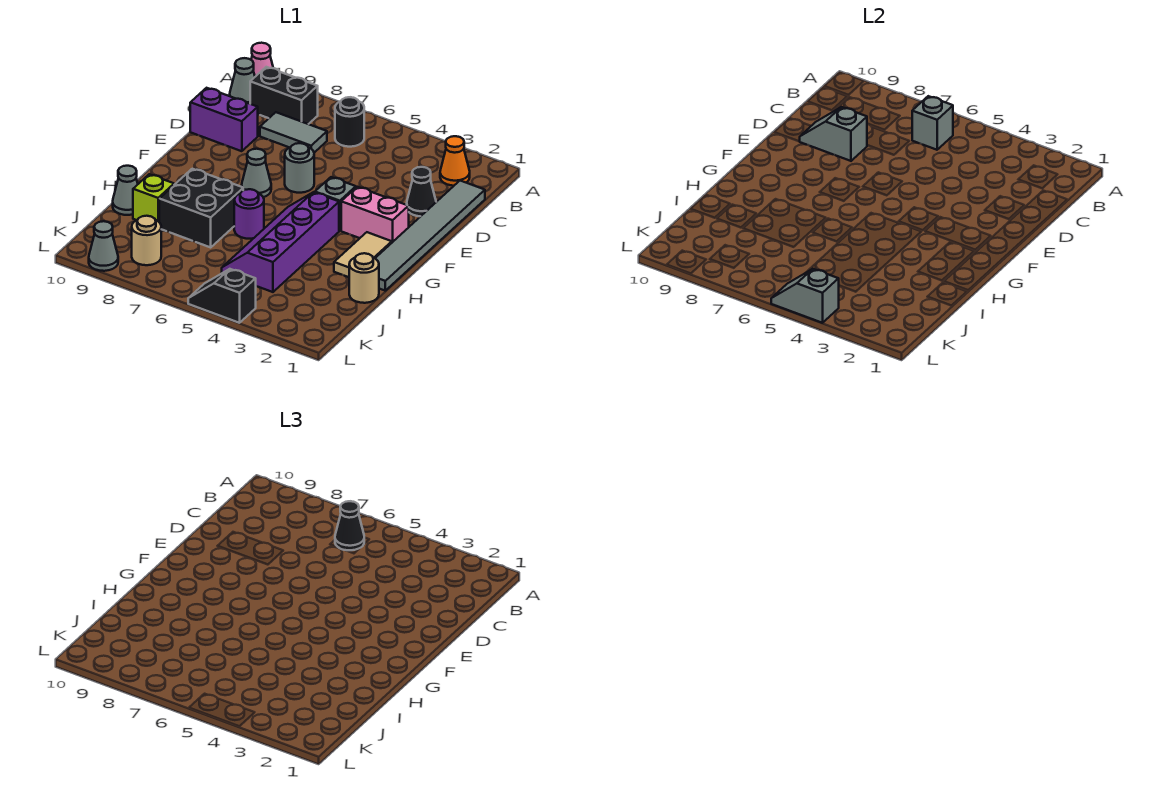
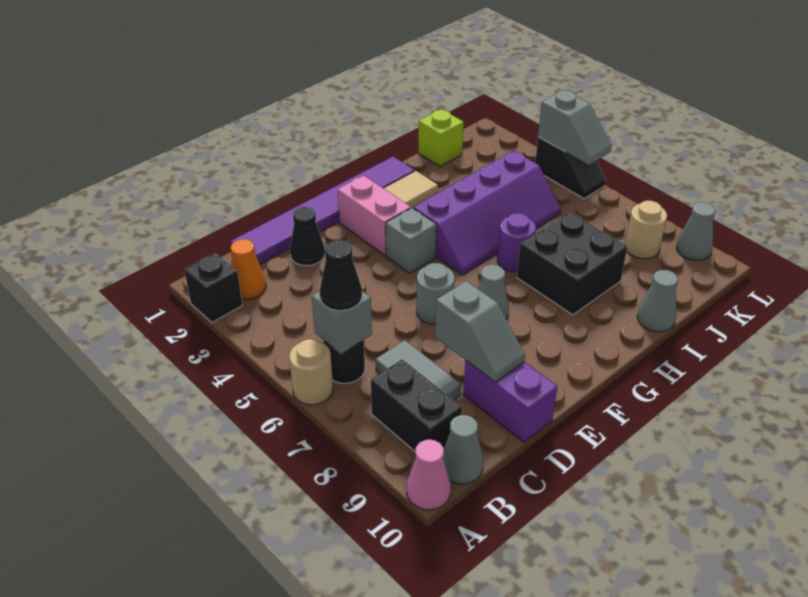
none -> black brick A2 level 1
grey tile C1:H1 level 1 -> purple tile C1:H1 level 1
tan round brick I1 level 1 -> tan round brick A6 level 1
lime brick I9 level 1 -> lime brick J1 level 1

